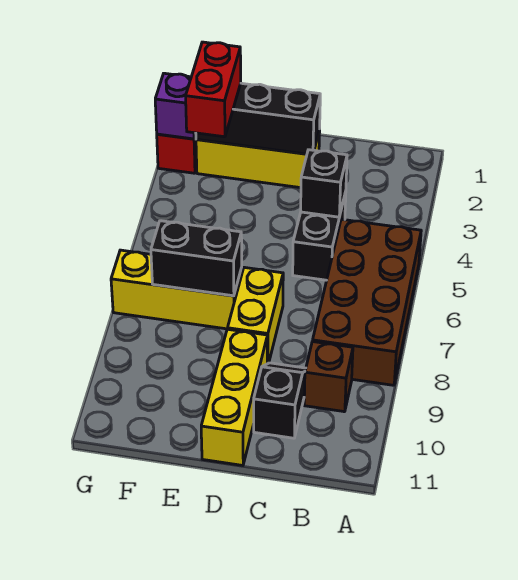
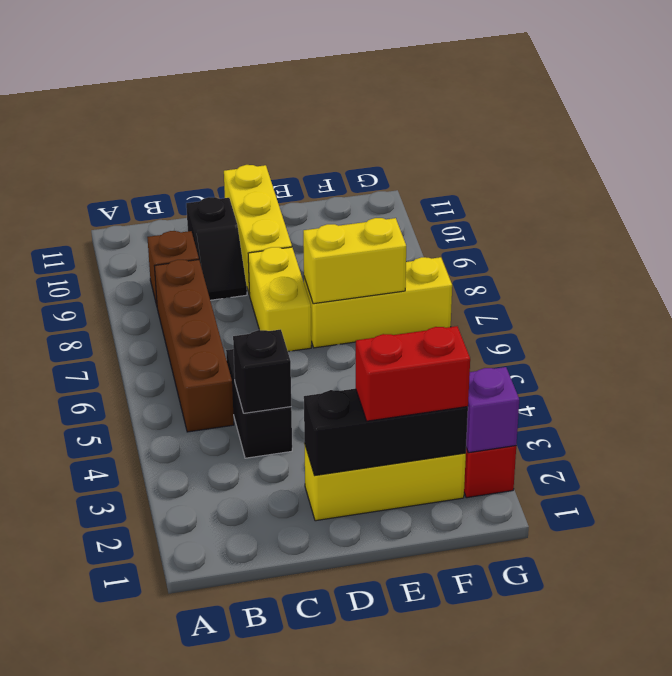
brown brick A5:B8 level 1 -> brown brick B5:B8 level 1
black brick E7:F7 level 2 -> yellow brick E7:F7 level 2
red brick F2:F3 level 3 -> red brick E2:F2 level 3

